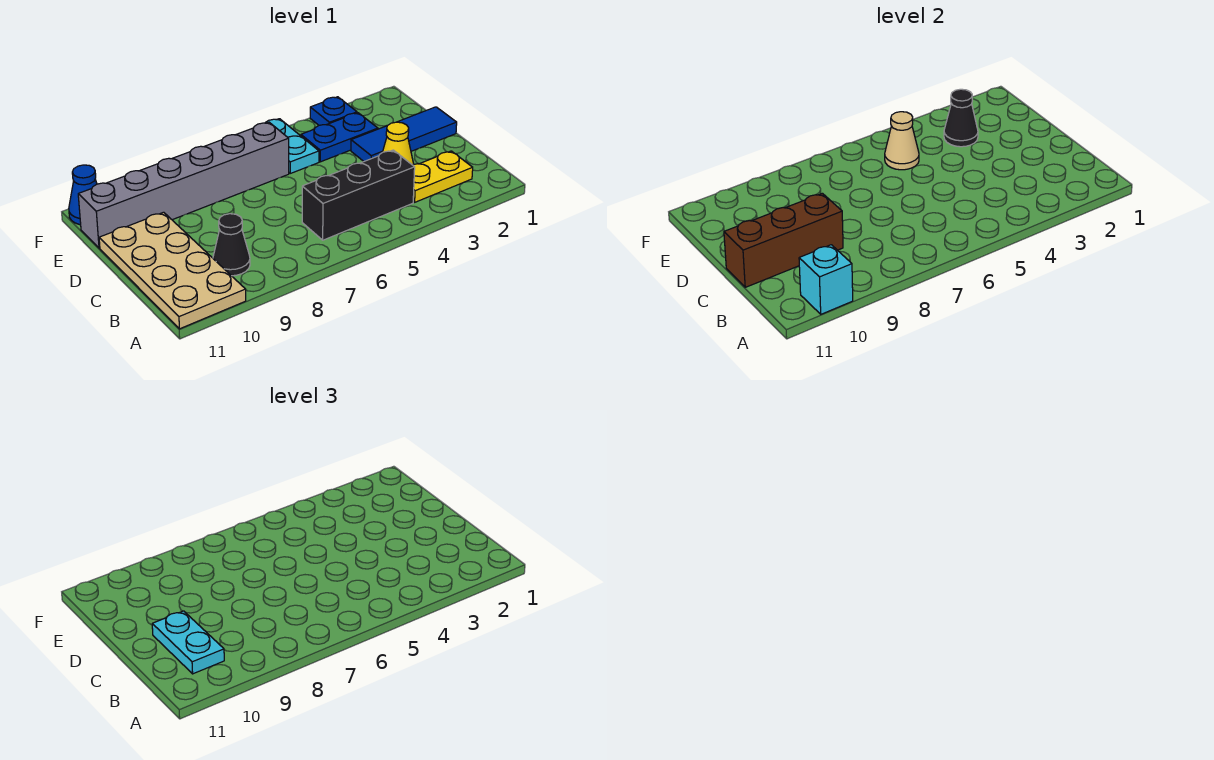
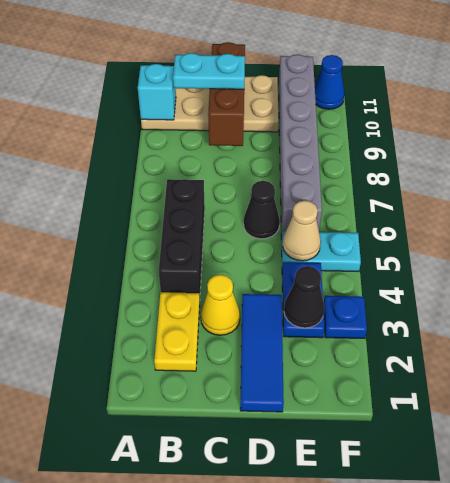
black cone B9 level 1 -> black cone D6 level 1

